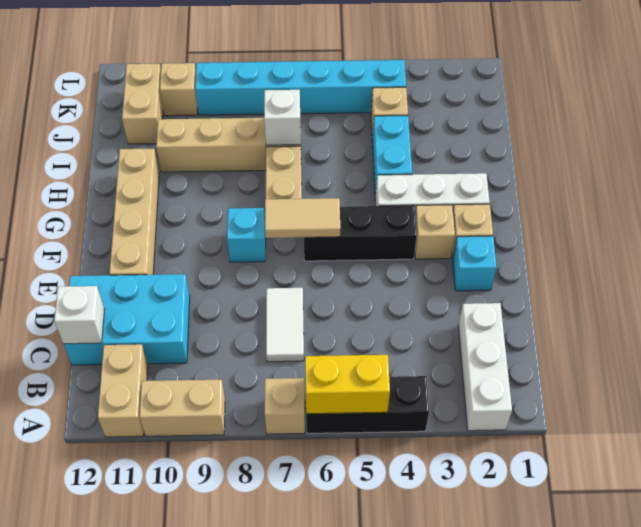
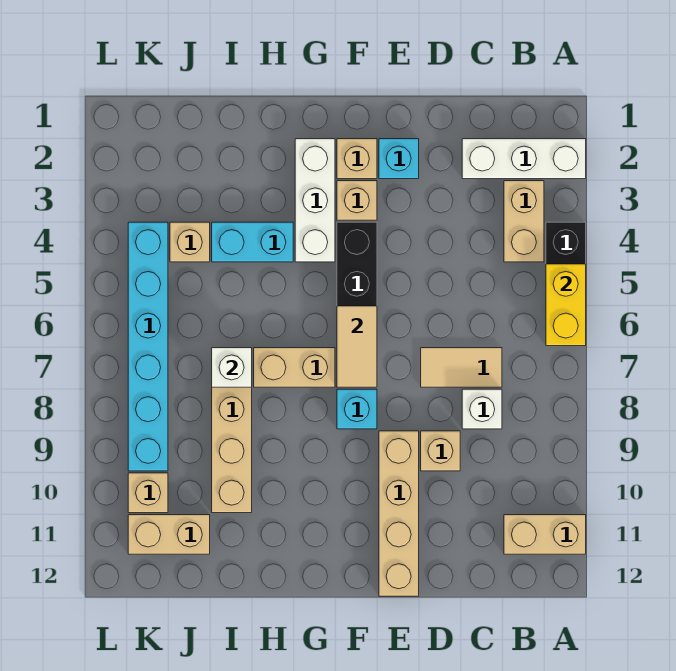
tan brick A7 level 1 -> tan brick D9 level 1
tan brick A9:A10 level 1 -> tan brick B3:B4 level 1
white tile C7:D7 level 1 -> tan tile C7:D7 level 1
cyan brick C10:D12 level 1 -> none
white brick C12 level 2 -> white brick C8 level 1
tan brick E11:H11 level 1 -> tan brick E9:E12 level 1

